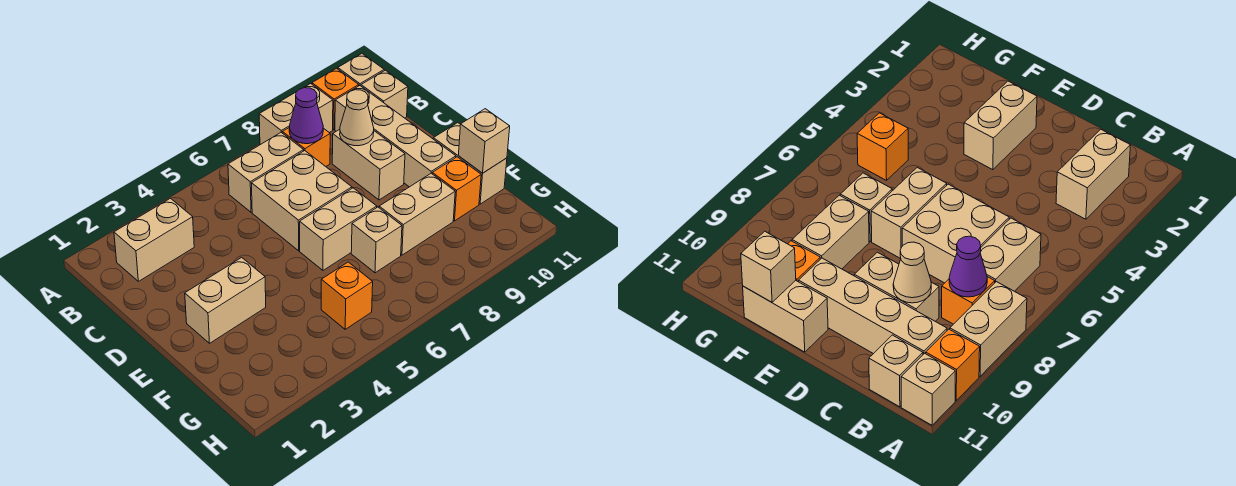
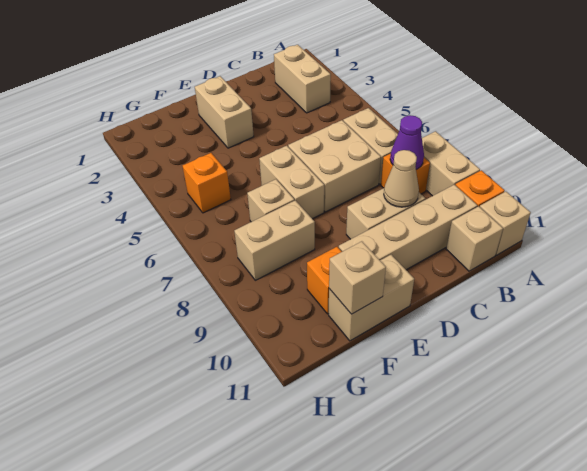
tan brick F8:F9 level 1 -> tan brick F8:G8 level 1

